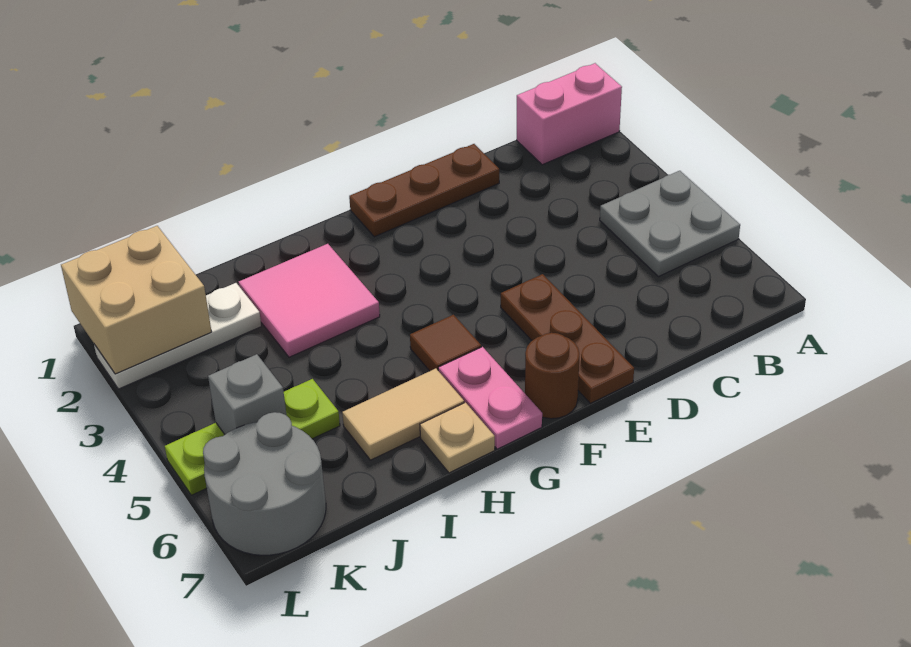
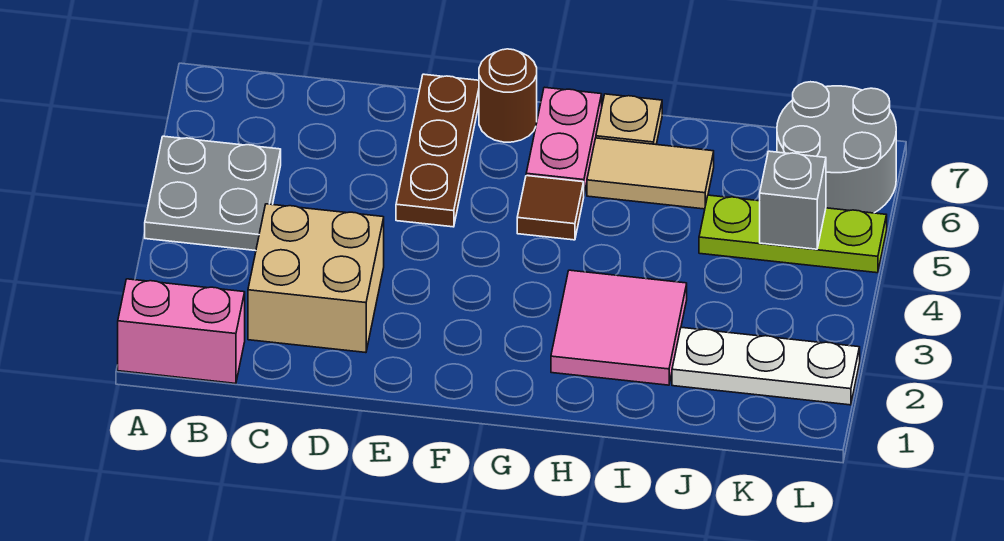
brown plate D1:F1 level 1 -> none
tan brick K1:L2 level 2 -> tan brick C2:D3 level 1

